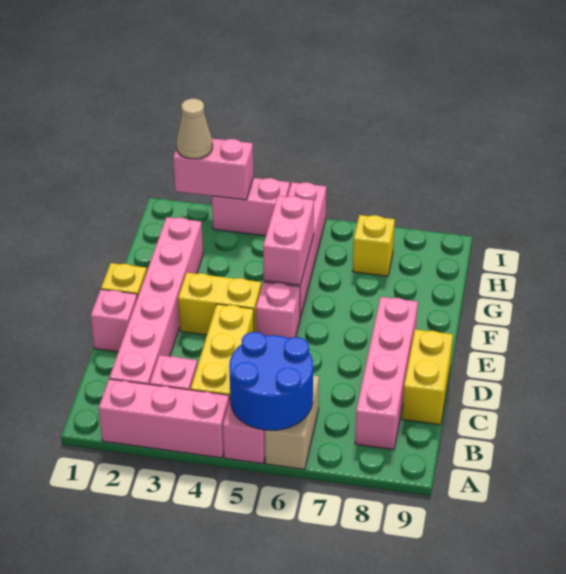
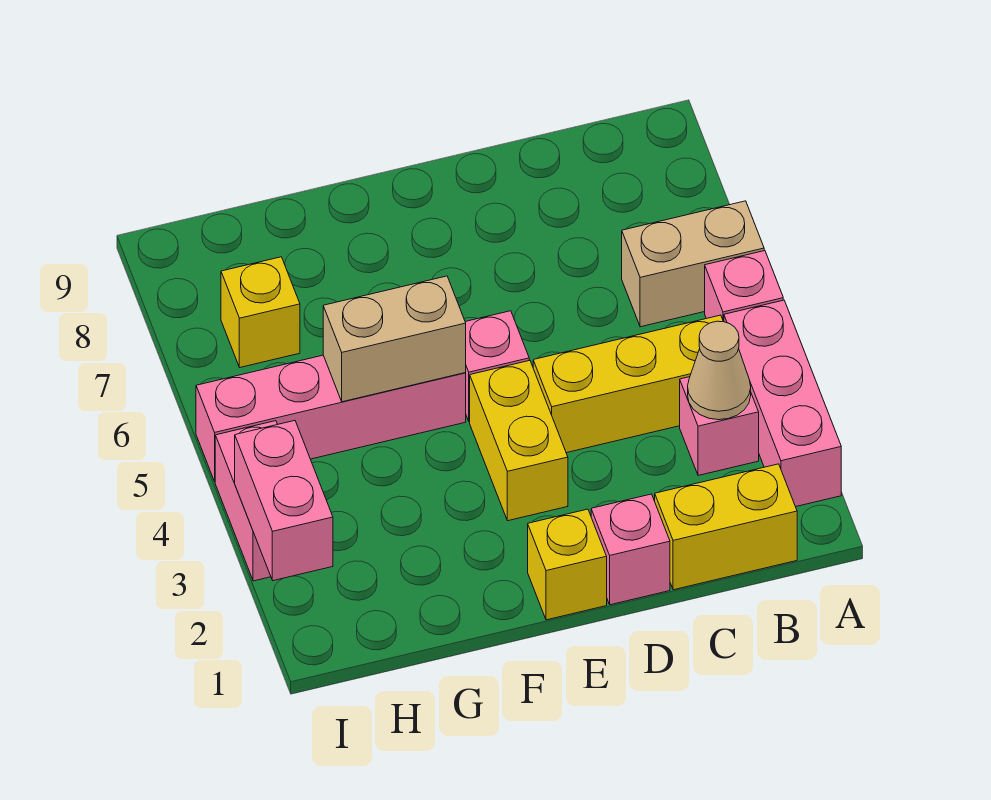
blue round brick A5:B6 level 2 -> none
pink brick B2:G2 level 1 -> none
pink brick B8:E8 level 1 -> none
yellow brick C9:D9 level 1 -> yellow brick B1:C1 level 1
pink brick F5:G5 level 2 -> tan brick F5:G5 level 2
tan cone I2 level 3 -> tan cone B3 level 2

